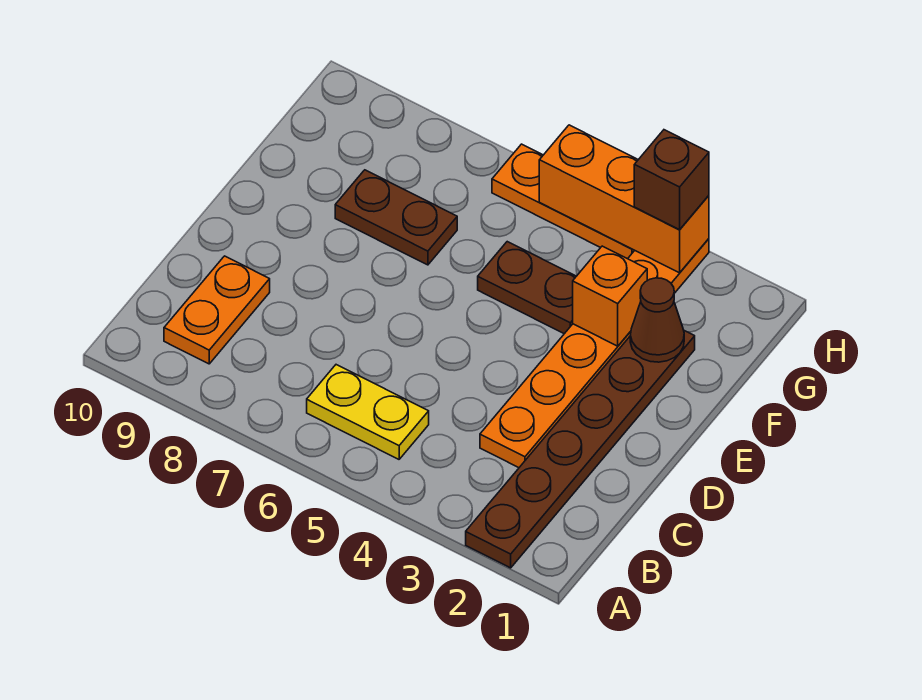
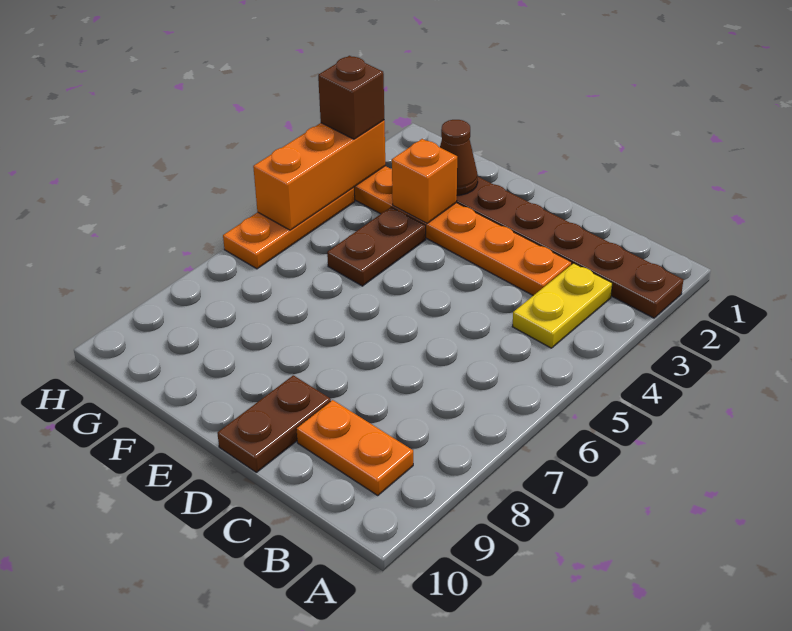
yellow plate B5:B6 level 1 -> yellow plate B3:B4 level 1
brown plate F7:F8 level 1 -> brown plate D9:D10 level 1

